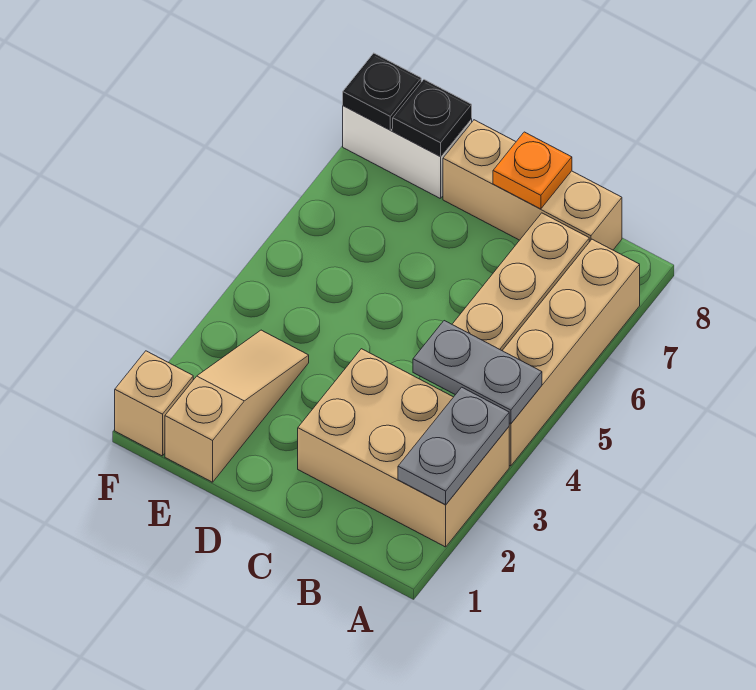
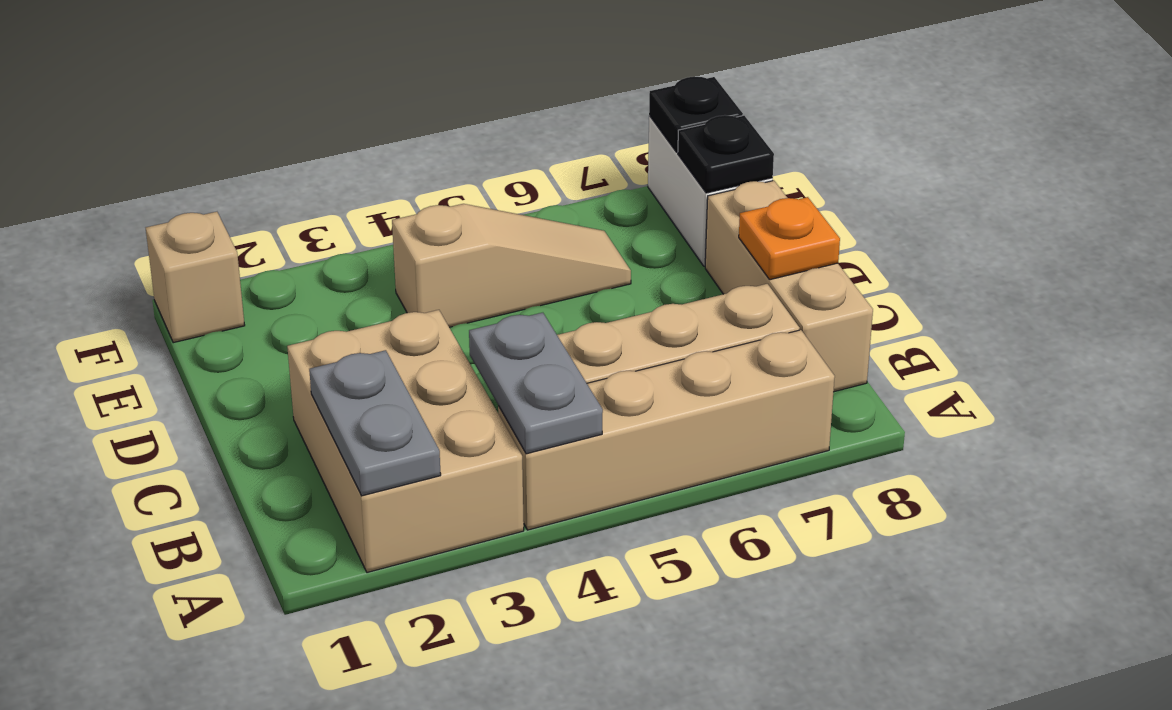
grey plate A2:A3 level 2 -> grey plate A2:B2 level 2
tan slope E1:E3 level 1 top 1 -> tan slope E4:E6 level 1 top 4

